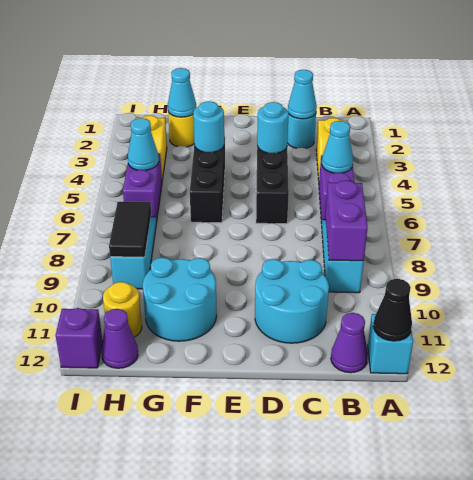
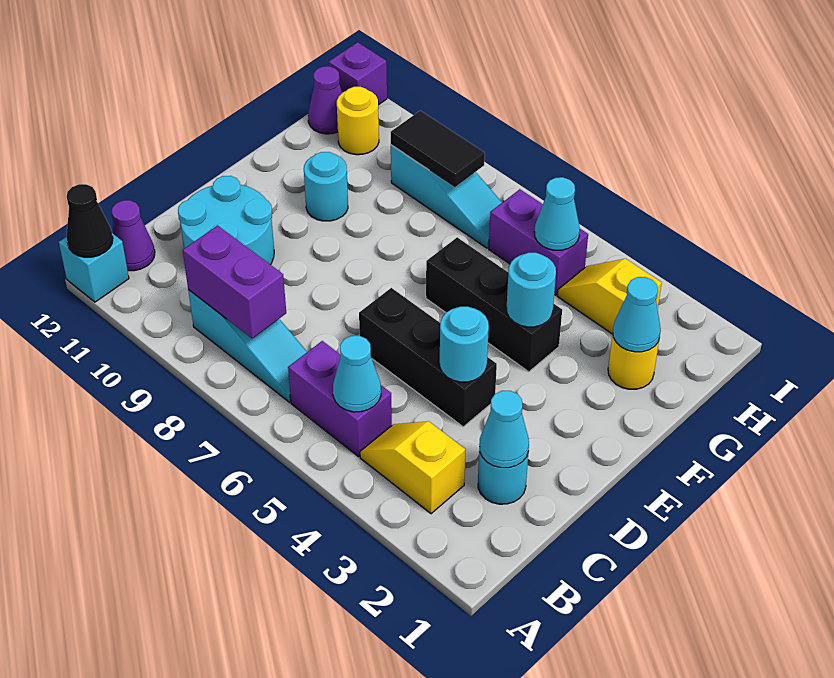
cyan round brick F10:G11 level 1 -> cyan round brick F10 level 1

